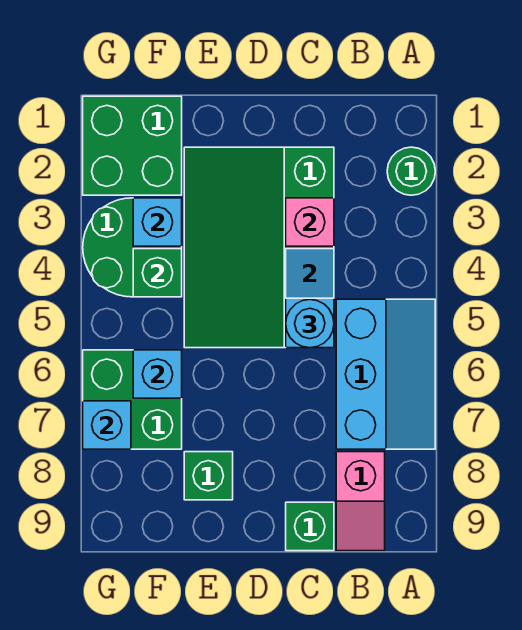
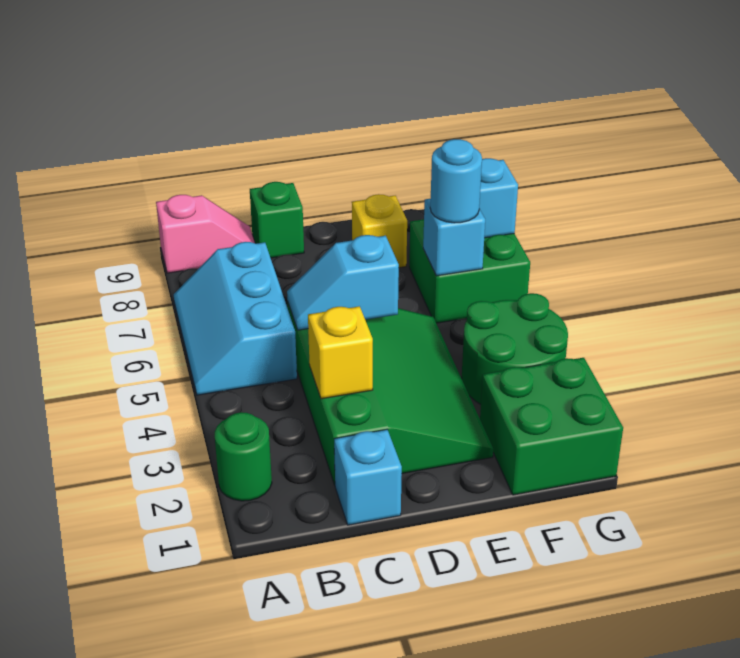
pink slope B8:B9 level 1 top 8 -> pink slope A9:B9 level 1 top A
pink brick C3 level 2 -> yellow brick C3 level 2
cyan slope C4:C5 level 2 top 5 -> cyan slope C5:D5 level 2 top D
cyan round brick C5 level 3 -> cyan round brick F6 level 3
green brick E8 level 1 -> yellow brick E8 level 1
cyan brick F3 level 2 -> cyan brick C1 level 1
green brick F4 level 2 -> none

